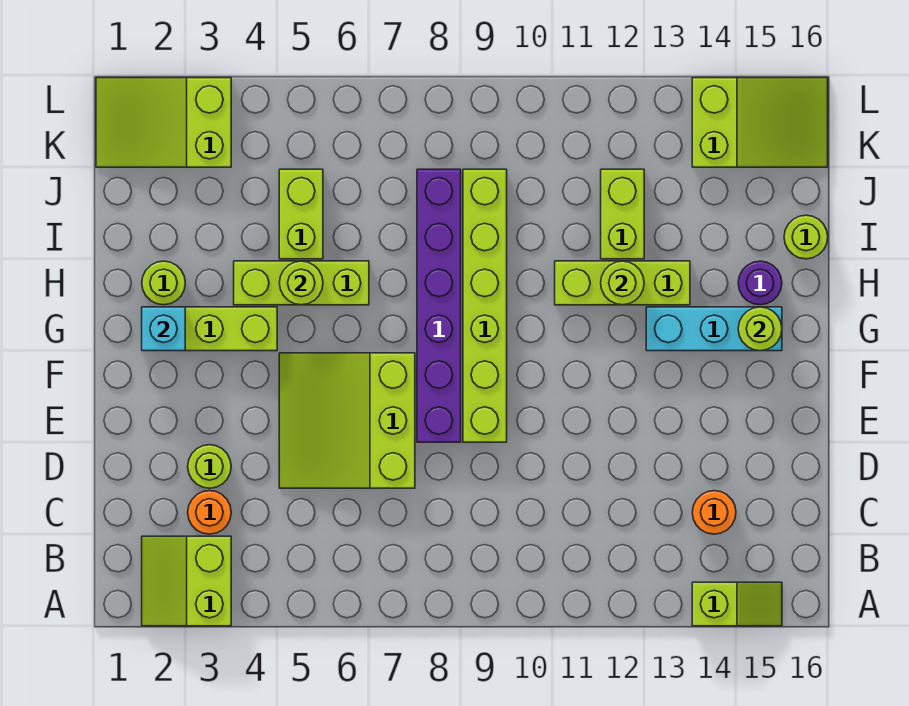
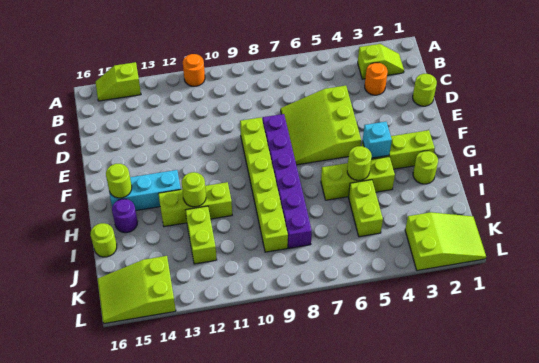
lime slope A2:B3 level 1 top 3 -> lime slope B2:B3 level 1 top 3
orange round brick C14 level 1 -> orange round brick A11 level 1
lime round brick D3 level 1 -> lime round brick D1 level 1
lime slope D5:F7 level 1 top 7 -> lime slope D5:F7 level 1 top 5
cyan brick G2 level 2 -> cyan brick G4 level 2

